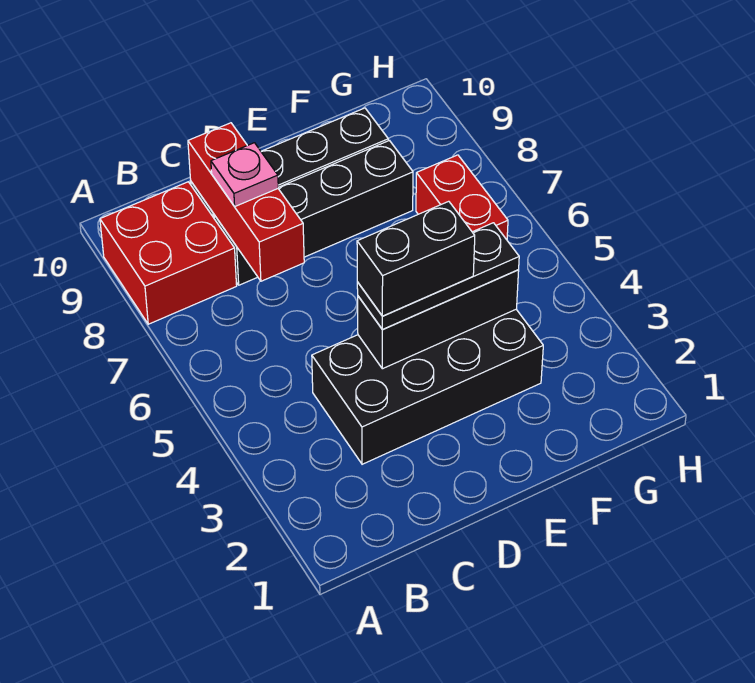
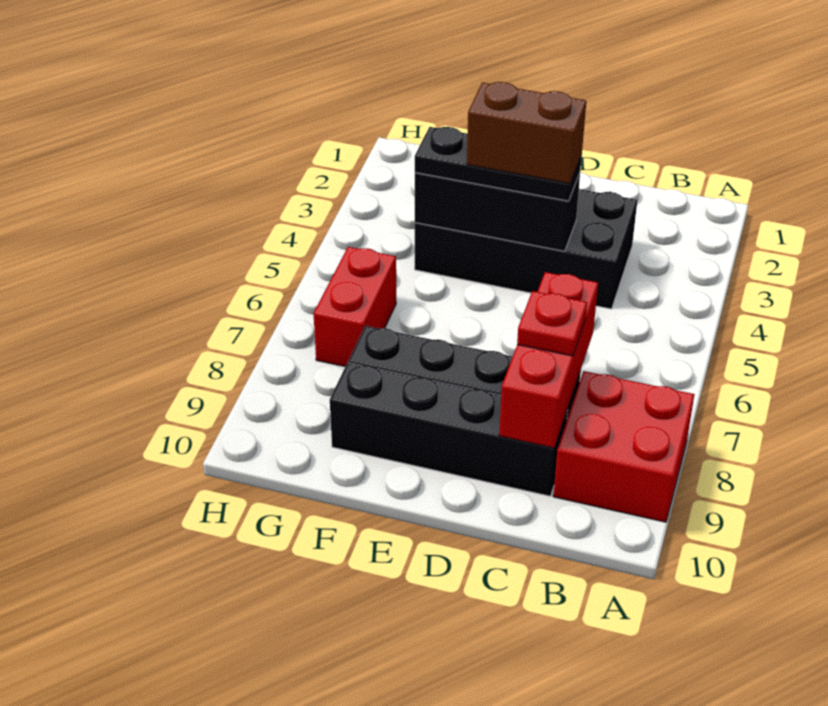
pink plate C8 level 3 -> red plate C8 level 3
black brick D4:E4 level 4 -> brown brick D4:E4 level 4

